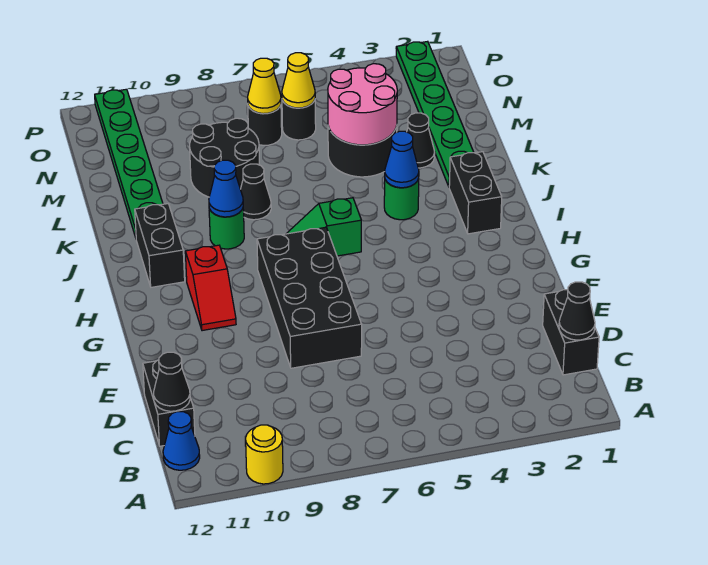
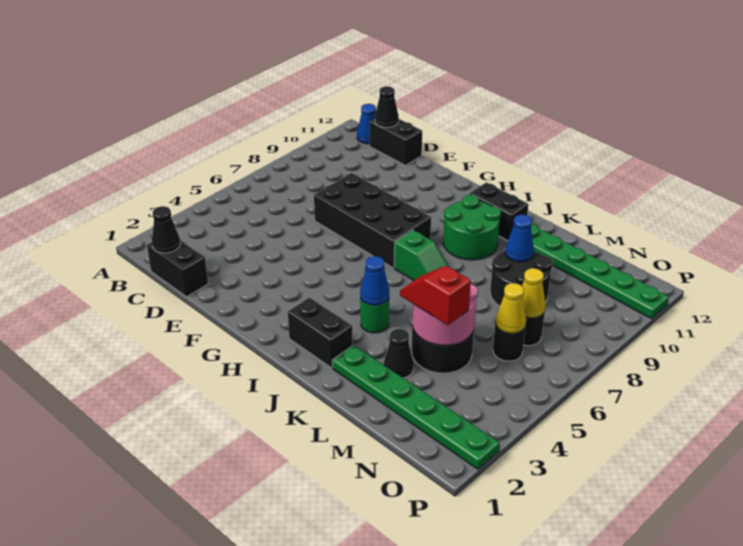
yellow round brick A10 level 1 -> none
red slope G10:H10 level 1 top H -> red slope L4:M4 level 3 top M
green slope I6:I7 level 1 top 6 -> green slope I7:J7 level 1 top I
green round brick J9 level 1 -> green round brick I9:J10 level 1
blue cone J9 level 2 -> blue cone L9 level 2
black cone K8 level 1 -> none

